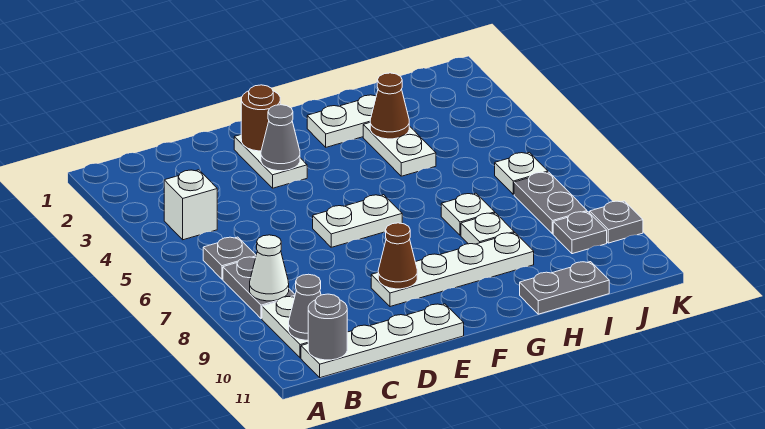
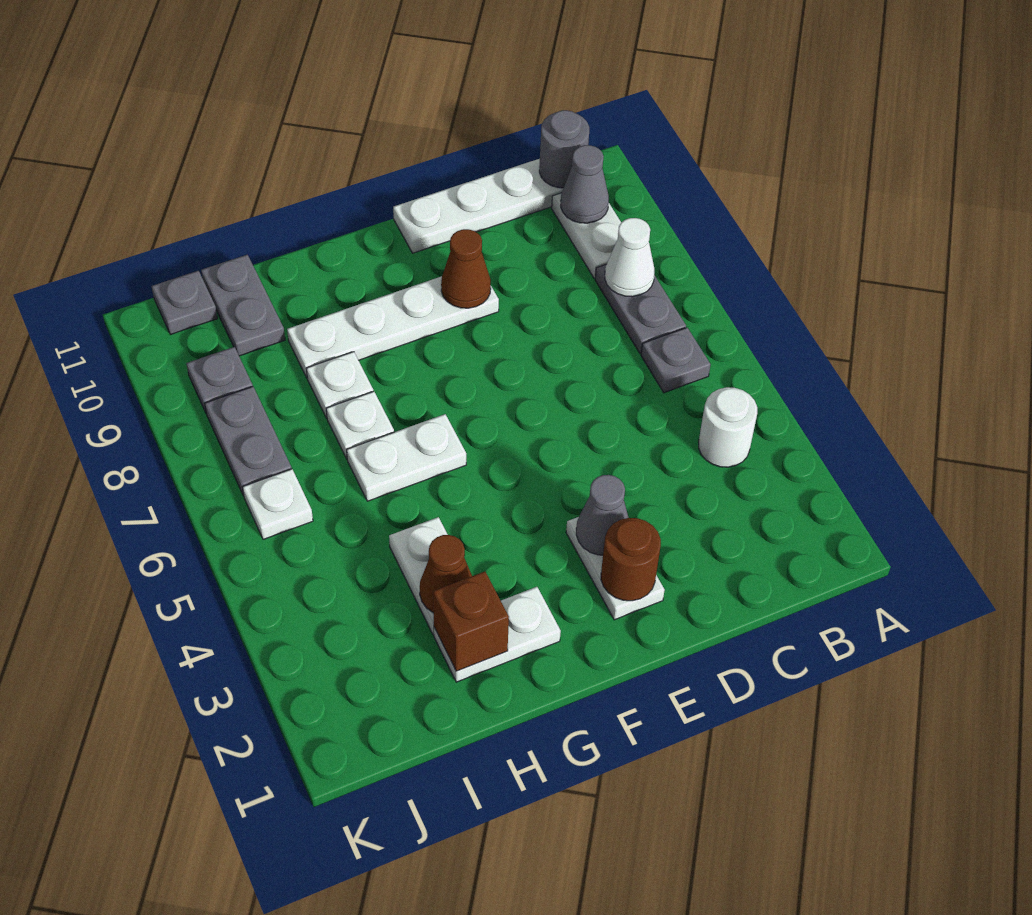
white brick B4 level 1 -> white round brick B4 level 1
white plate E6:F6 level 1 -> white plate G6:H6 level 1
none -> brown brick H2 level 2
grey plate H11:I11 level 1 -> grey plate I10:I11 level 1
grey plate K9 level 1 -> grey plate J11 level 1

